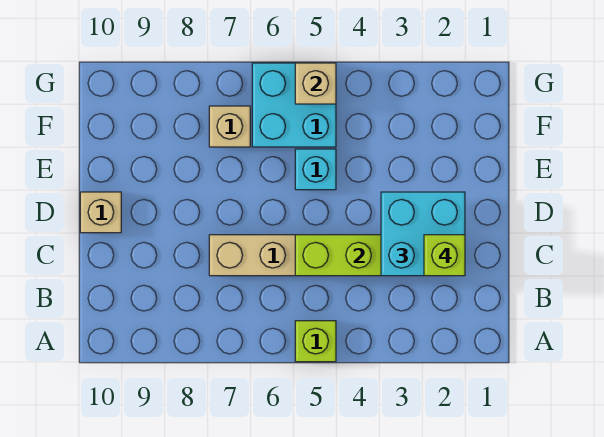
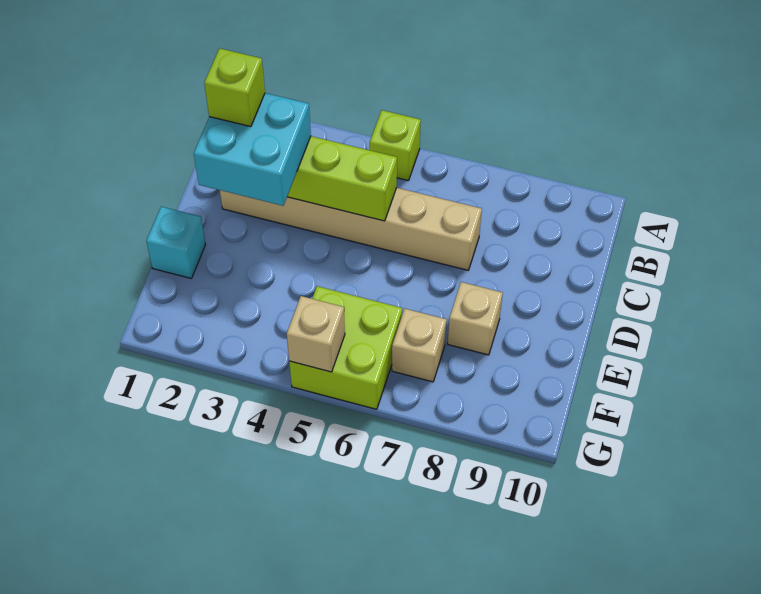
tan brick D10 level 1 -> tan brick E8 level 1
cyan brick E5 level 1 -> cyan brick E1 level 1
cyan brick F5:G6 level 1 -> lime brick F5:G6 level 1

